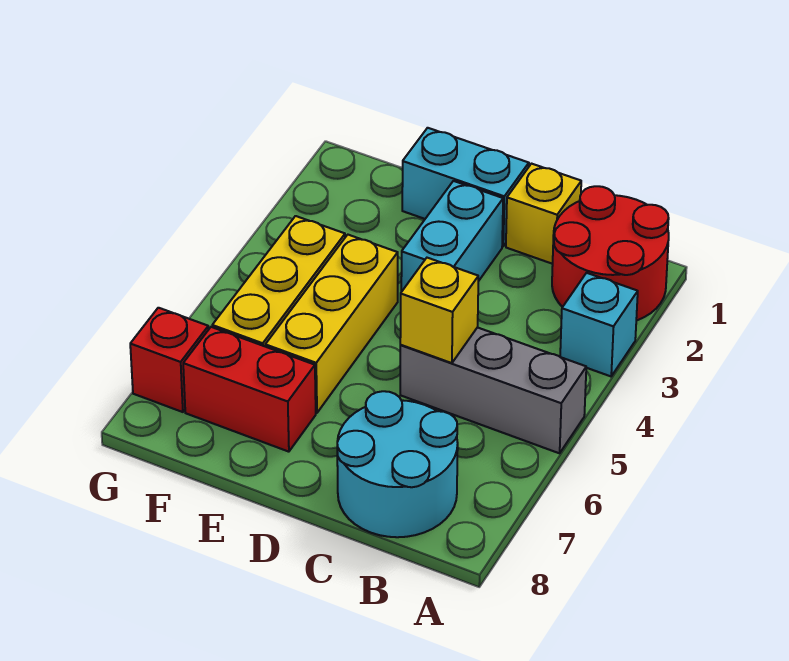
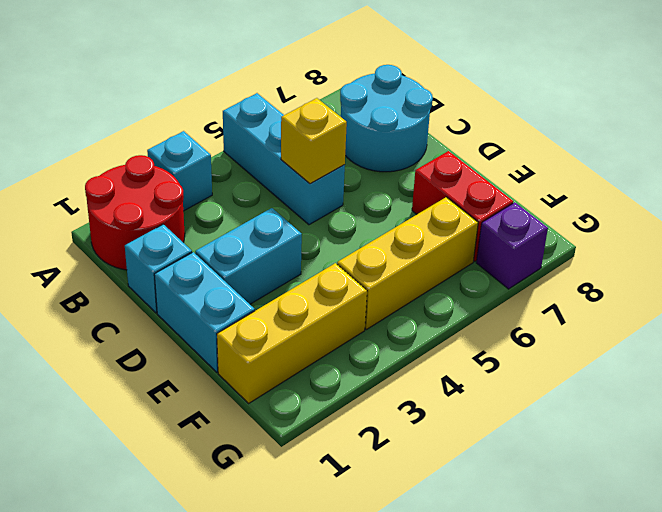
grey brick A5:C5 level 1 -> cyan brick A5:C5 level 1
yellow brick C1 level 1 -> cyan brick C1 level 1
yellow brick E4:E6 level 1 -> yellow brick F1:F3 level 1
red brick G7 level 1 -> purple brick G7 level 1

